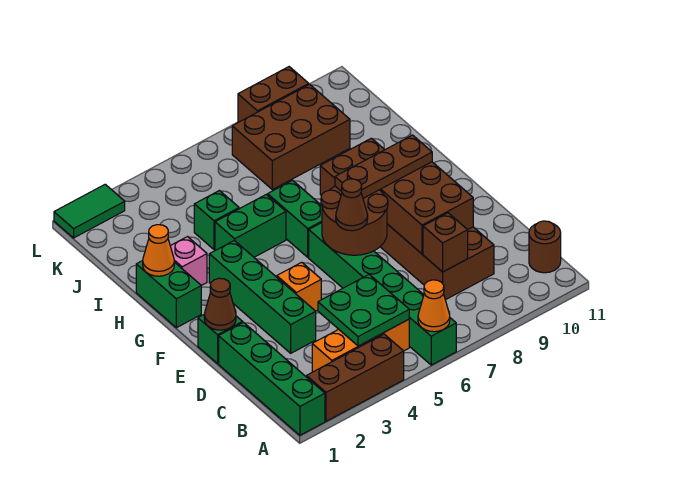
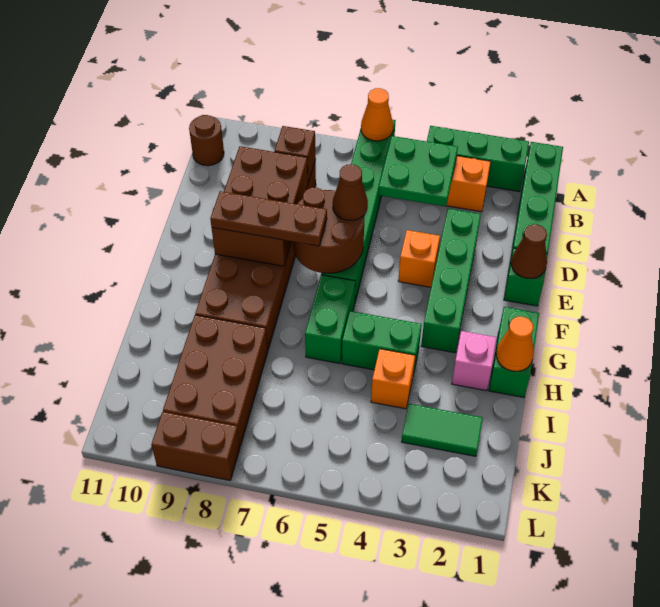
brown brick A2:A4 level 1 -> green brick A2:A4 level 1
green brick I4 level 1 -> orange brick I4 level 1
brown brick J7:K9 level 1 -> brown brick I8:K9 level 1
green tile L1:L2 level 1 -> green tile J2:J3 level 1

